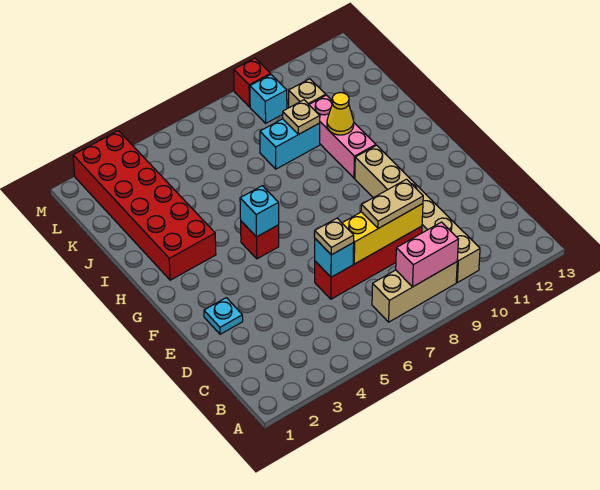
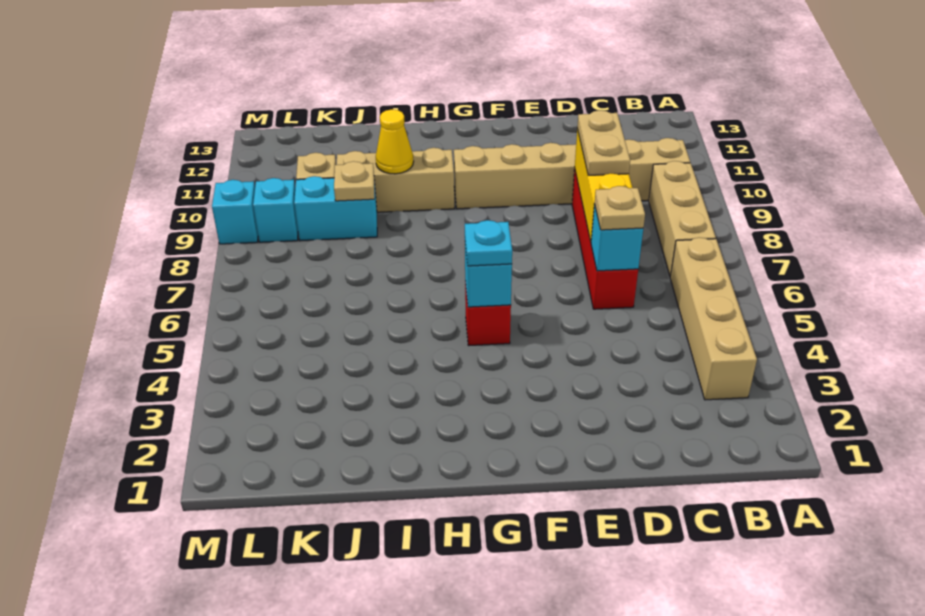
none -> tan brick B3:B6 level 1
pink brick B8:B9 level 2 -> none
cyan plate E2 level 1 -> cyan plate G5 level 3
red brick H2:M3 level 1 -> none
pink brick H10:J10 level 1 -> tan brick H10:J10 level 1
cyan brick J8:J9 level 1 -> cyan brick J9:K9 level 1
red brick M9 level 1 -> cyan brick M9 level 1

